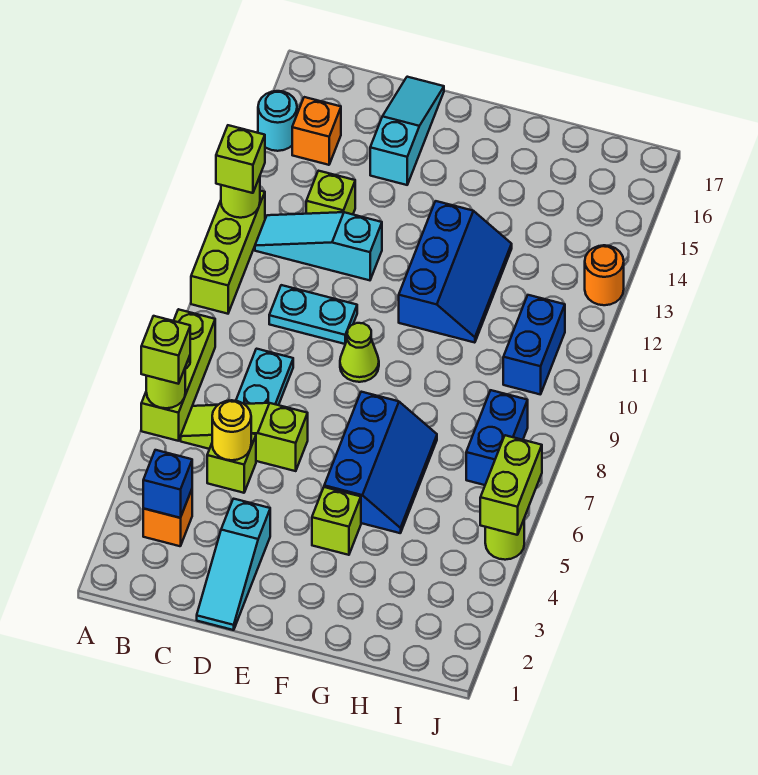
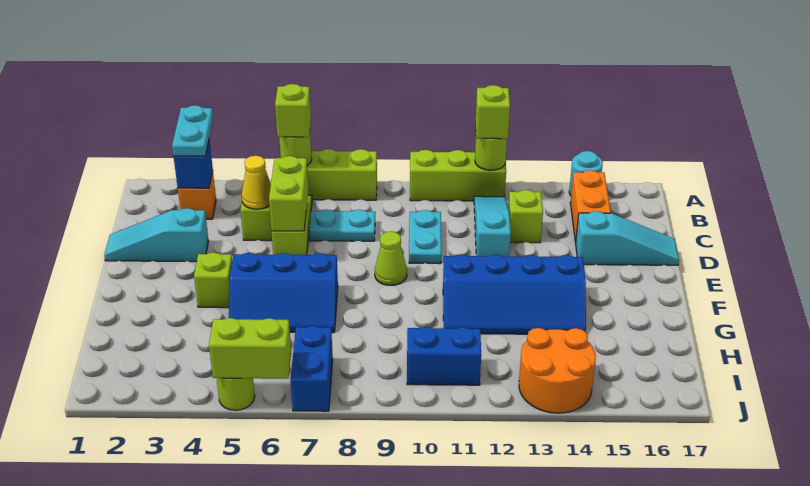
none -> cyan plate A3:B3 level 3
orange brick B15 level 1 -> orange brick B15:C15 level 1
yellow round brick C5 level 2 -> yellow cone C5 level 2
none -> lime brick C6:D6 level 2
blue slope F11:G13 level 1 top F -> blue slope F11:G14 level 1 top F
blue brick I7:I8 level 1 -> blue brick I7:J7 level 1
orange round brick J13 level 1 -> orange round brick I13:J14 level 1

